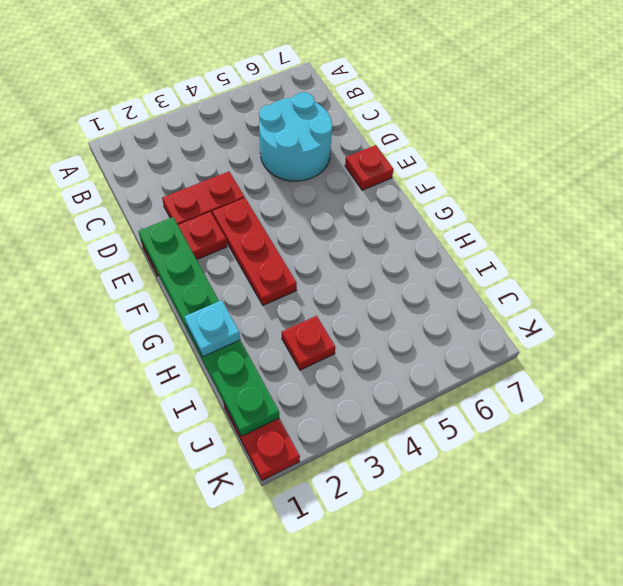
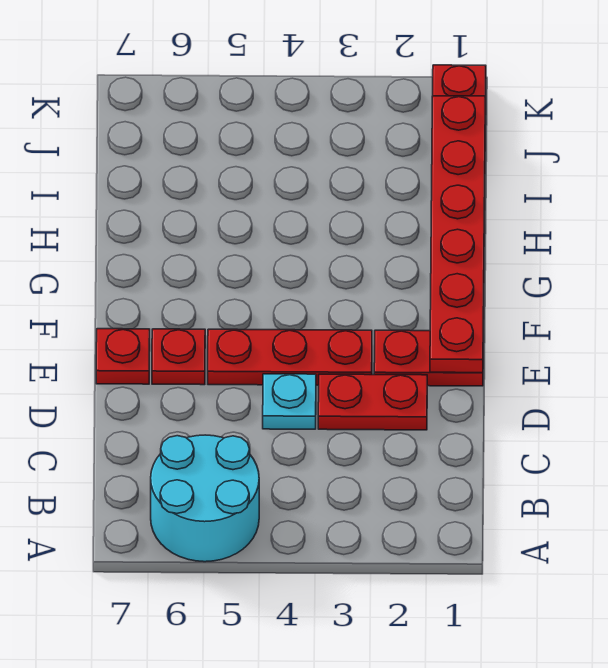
cyan round brick C5:D6 level 1 -> cyan round brick A5:B6 level 1
green plate E1:J1 level 2 -> red plate E1:J1 level 2
red plate E3:G3 level 1 -> red plate E3:E5 level 1
cyan plate H1 level 3 -> cyan plate D4 level 1
red plate I3 level 1 -> red plate E6 level 1

